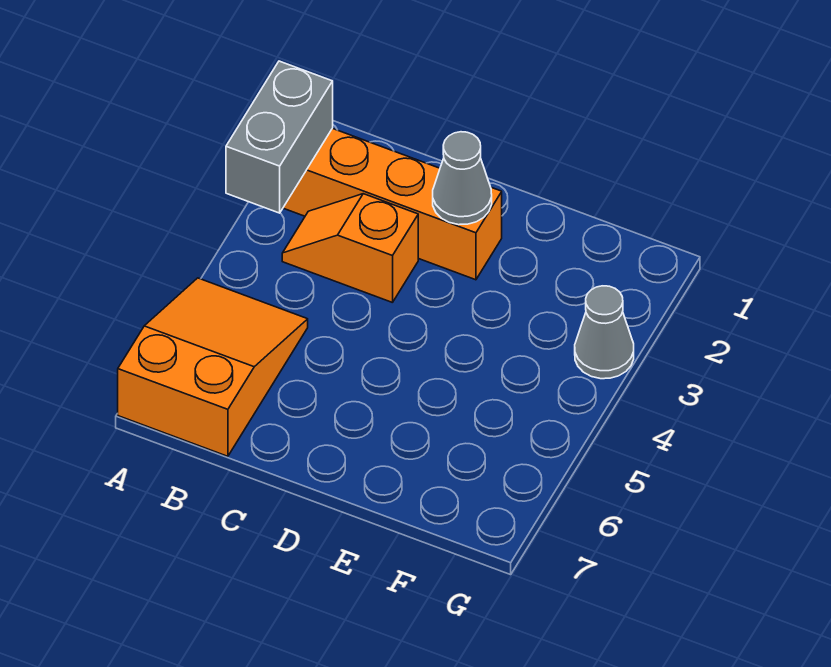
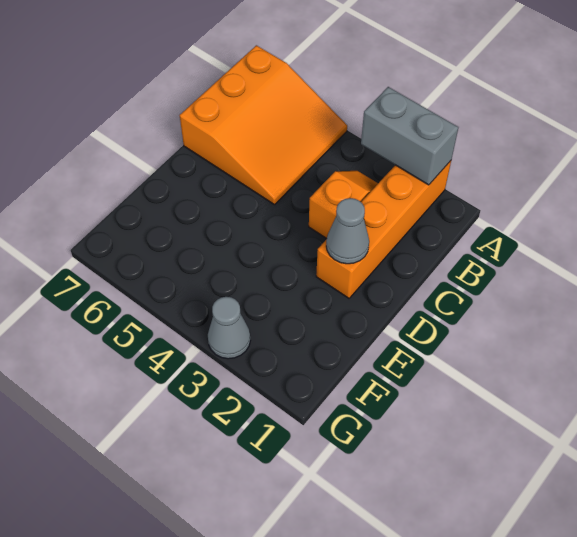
orange slope A5:B7 level 1 top 7 -> orange slope A5:C7 level 1 top 7

